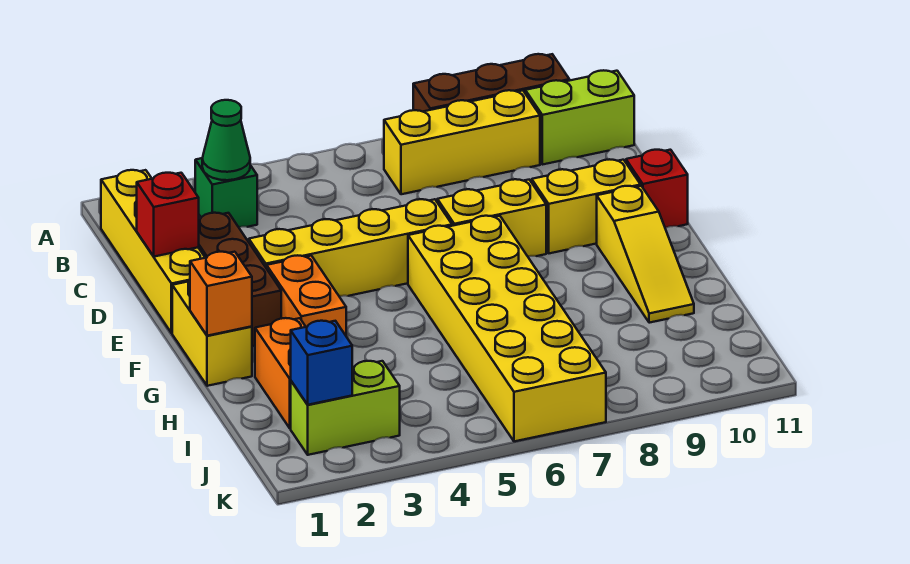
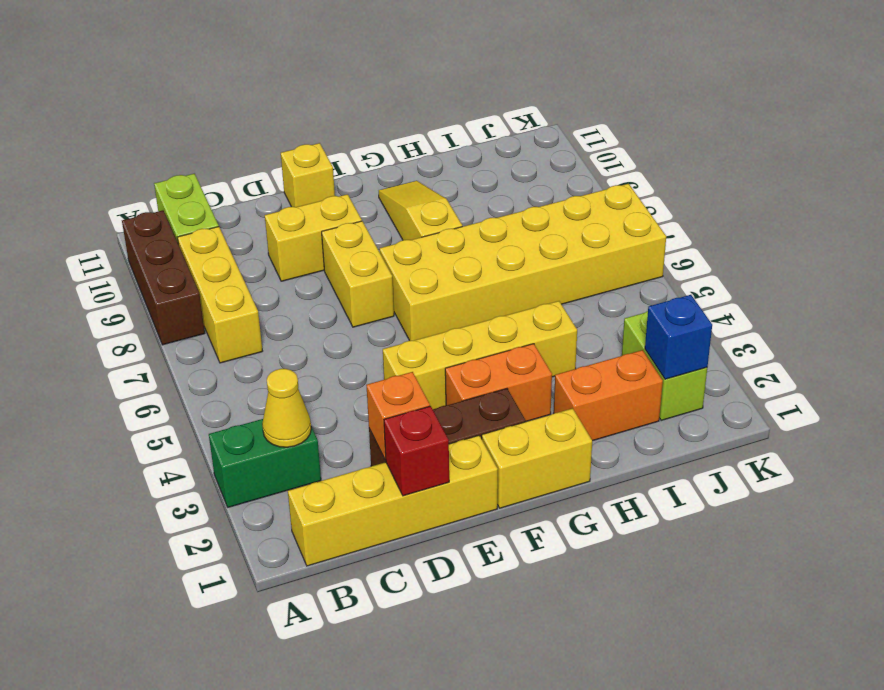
green brick B3 level 1 -> green brick A3:B3 level 1
green cone B3 level 2 -> yellow cone B3 level 2
yellow brick E3:E6 level 1 -> yellow brick E4:H4 level 1
yellow brick E9:E10 level 1 -> yellow brick D9:E9 level 1
red brick E11 level 1 -> yellow brick E11 level 1
yellow slope F10:H10 level 1 top F -> yellow slope G8:G10 level 1 top 8
orange brick G1 level 2 -> orange brick D2 level 2

